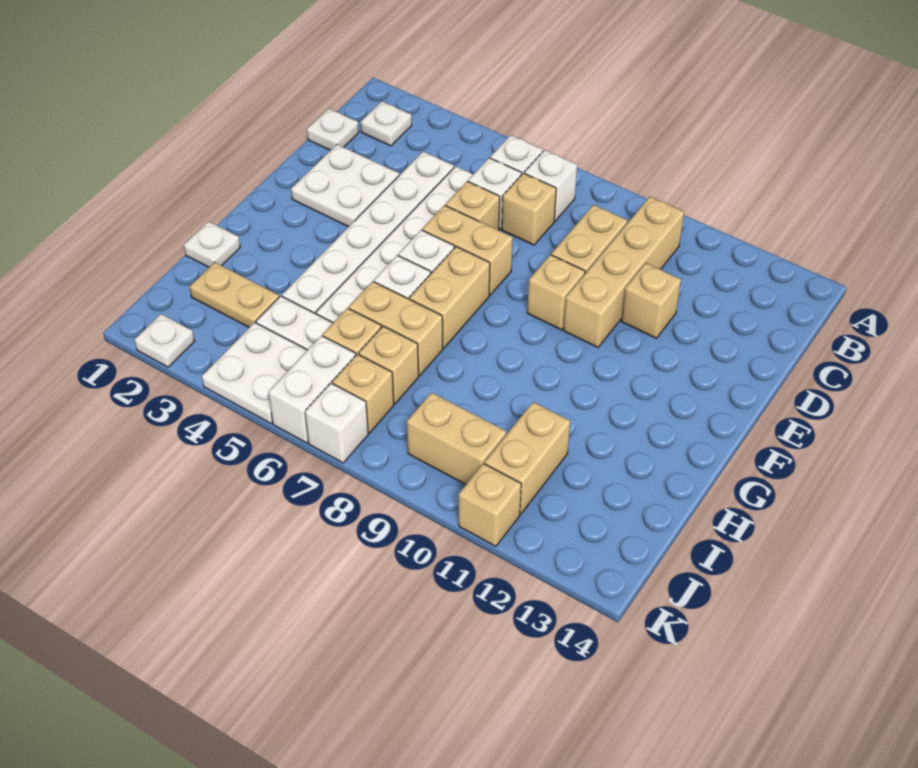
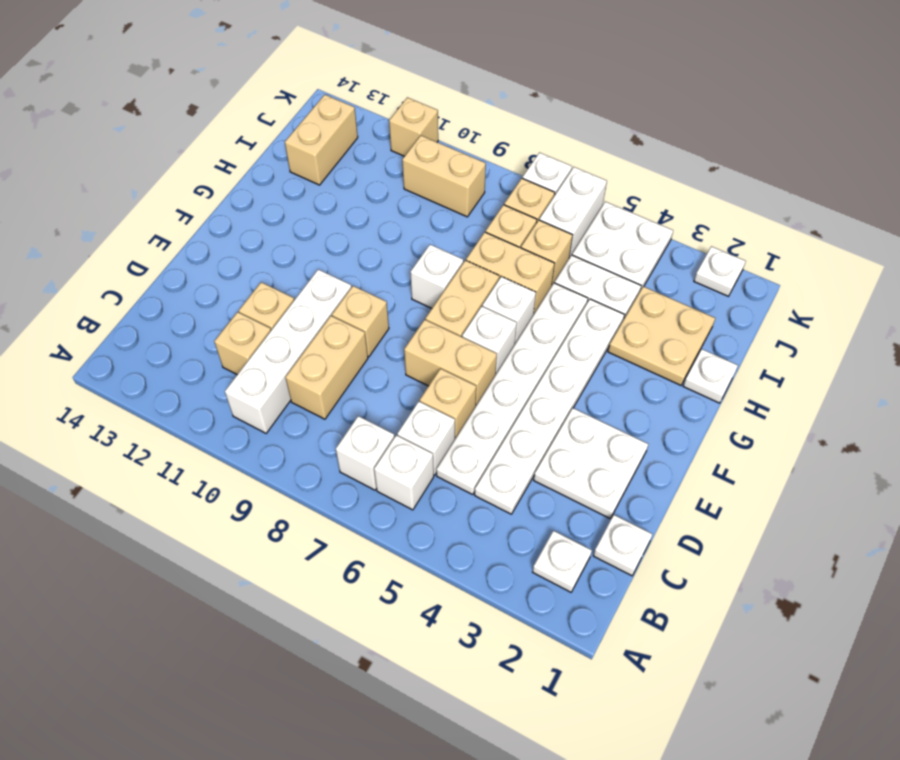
tan brick B10:E10 level 1 -> white brick B10:E10 level 1
tan brick C7 level 1 -> tan brick C11 level 1
none -> white brick G8 level 1
tan plate I2:I3 level 1 -> tan plate H2:I3 level 1
tan brick I11:J11 level 1 -> tan brick I13:J13 level 1

